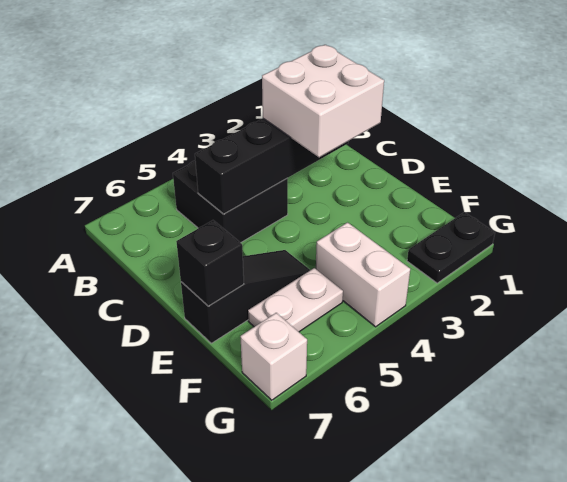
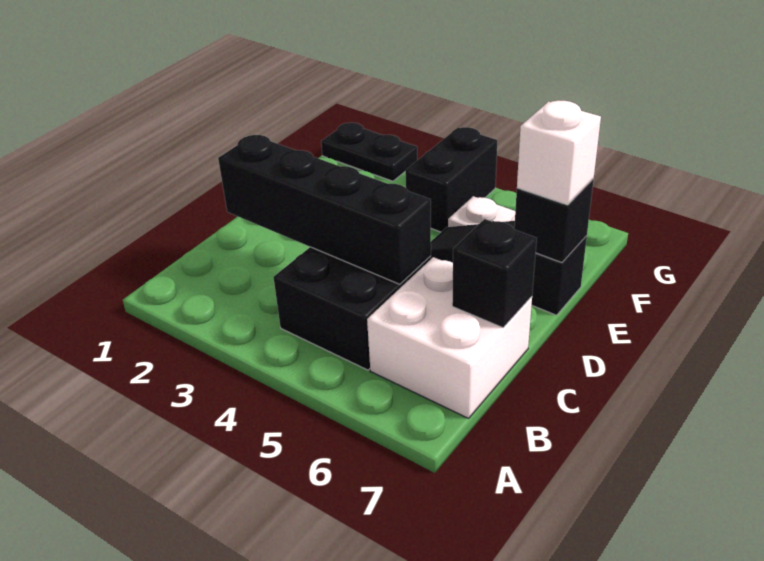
white brick C2:D3 level 3 -> white brick B6:C7 level 1
none -> black brick C7 level 2
white brick F4:G4 level 1 -> black brick F4:G4 level 1
white brick G7 level 1 -> white brick E7 level 3

